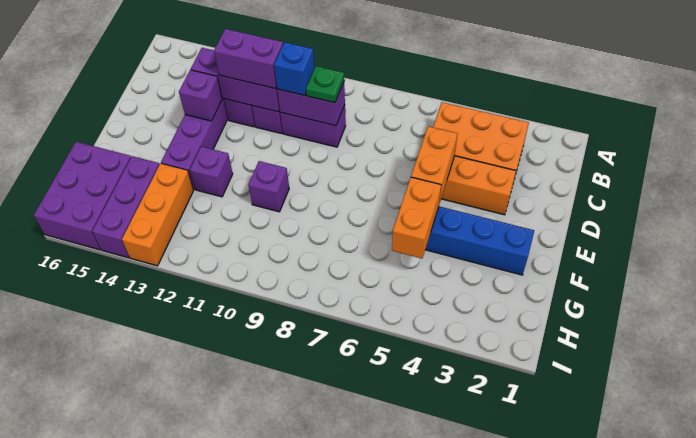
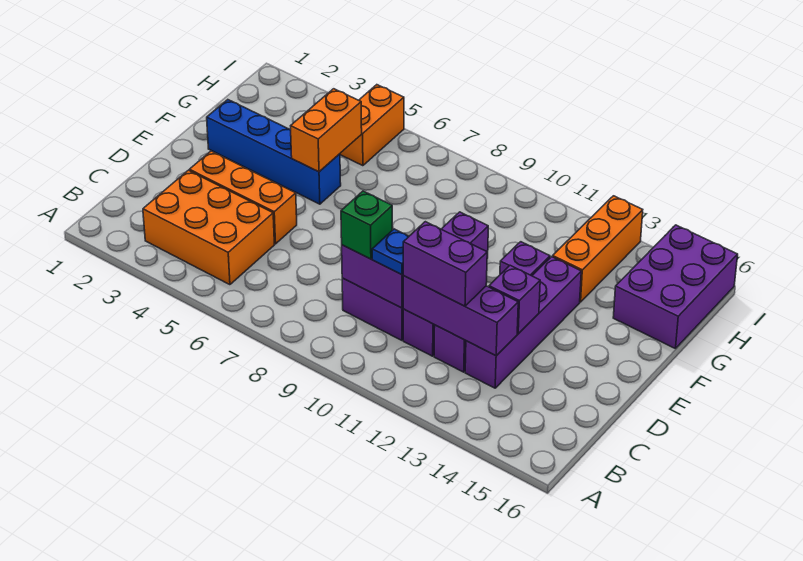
green plate C9 level 3 -> green brick C9 level 3
blue brick C10 level 3 -> blue plate C10 level 3
orange brick D5:E5 level 2 -> orange brick H5:I5 level 1
purple brick G14:I14 level 1 -> none

